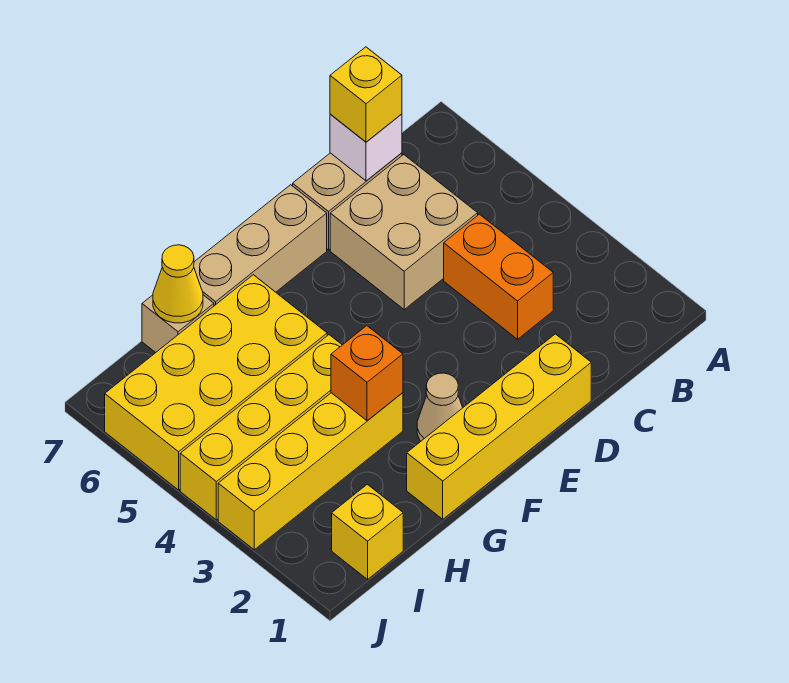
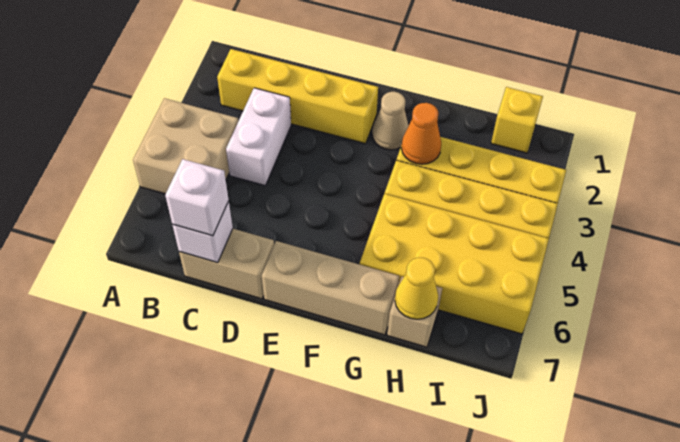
orange brick C3:C4 level 1 -> white brick C3:C4 level 1
tan brick C5:D6 level 1 -> tan brick A4:B5 level 1
yellow brick C7 level 3 -> white brick C7 level 3
yellow brick D1:G1 level 1 -> yellow brick B2:E2 level 1
orange brick G3 level 2 -> orange cone G3 level 2

